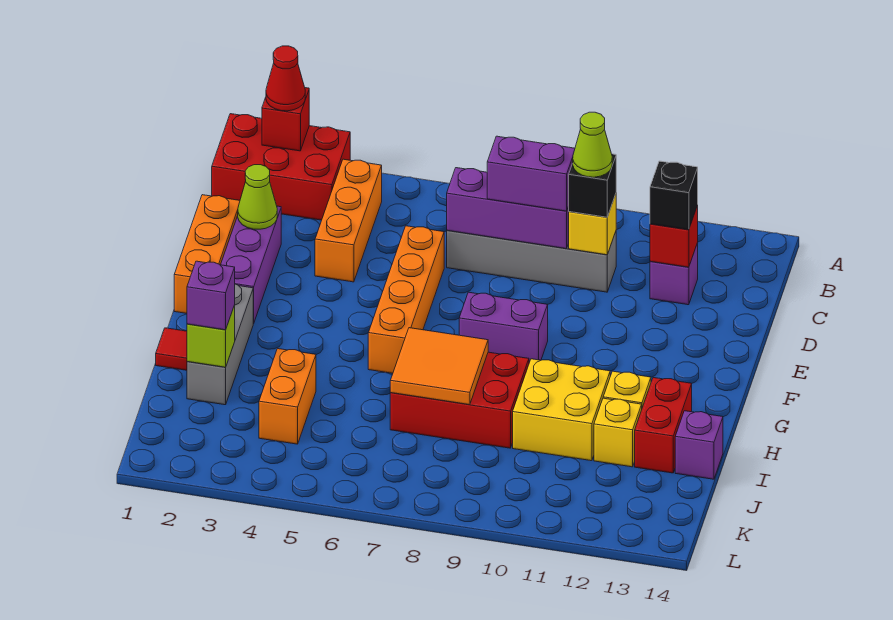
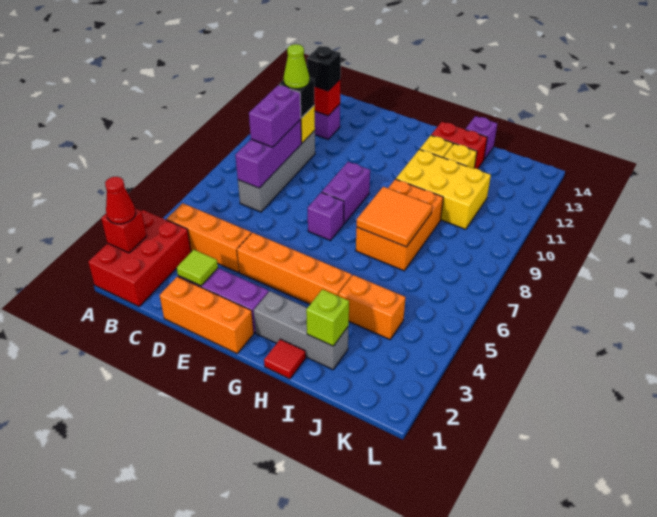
lime cone D2 level 2 -> lime tile D2 level 2
orange brick D6:G6 level 1 -> orange brick E4:H4 level 1
red brick H7:I9 level 1 -> orange brick H7:I9 level 1
yellow brick H10:I11 level 1 -> yellow brick H10:J11 level 1
purple brick I2 level 3 -> purple brick F7 level 1

